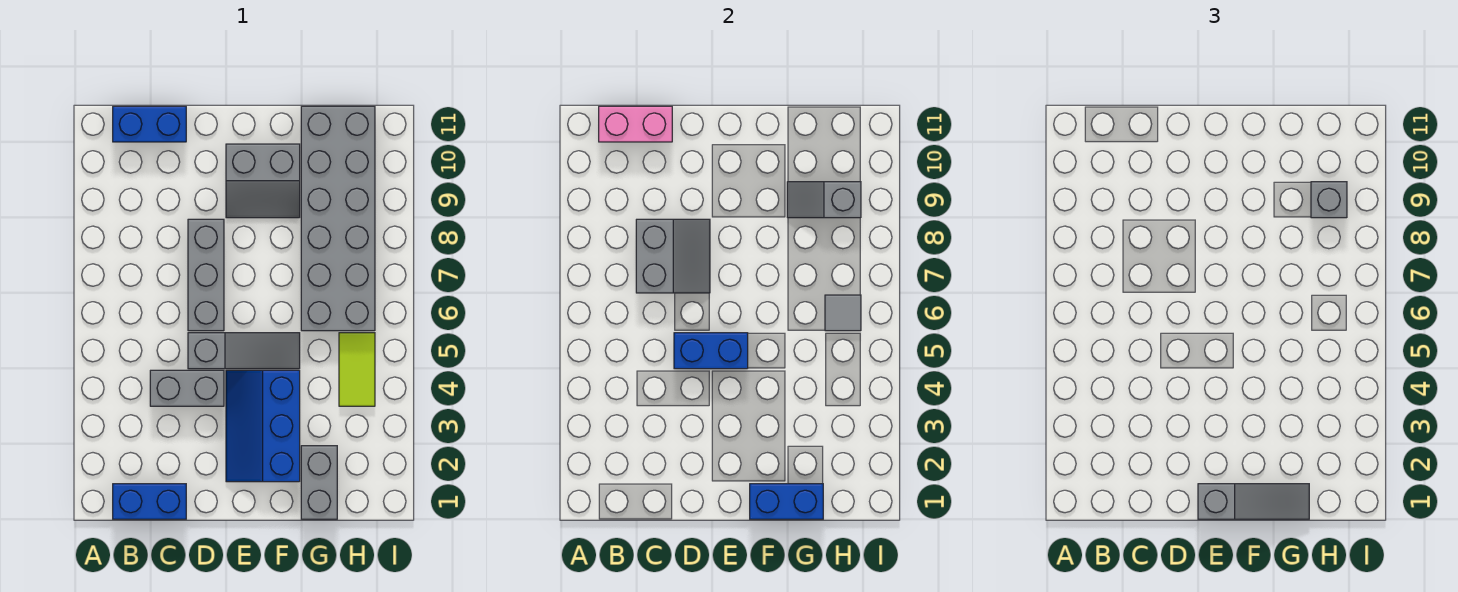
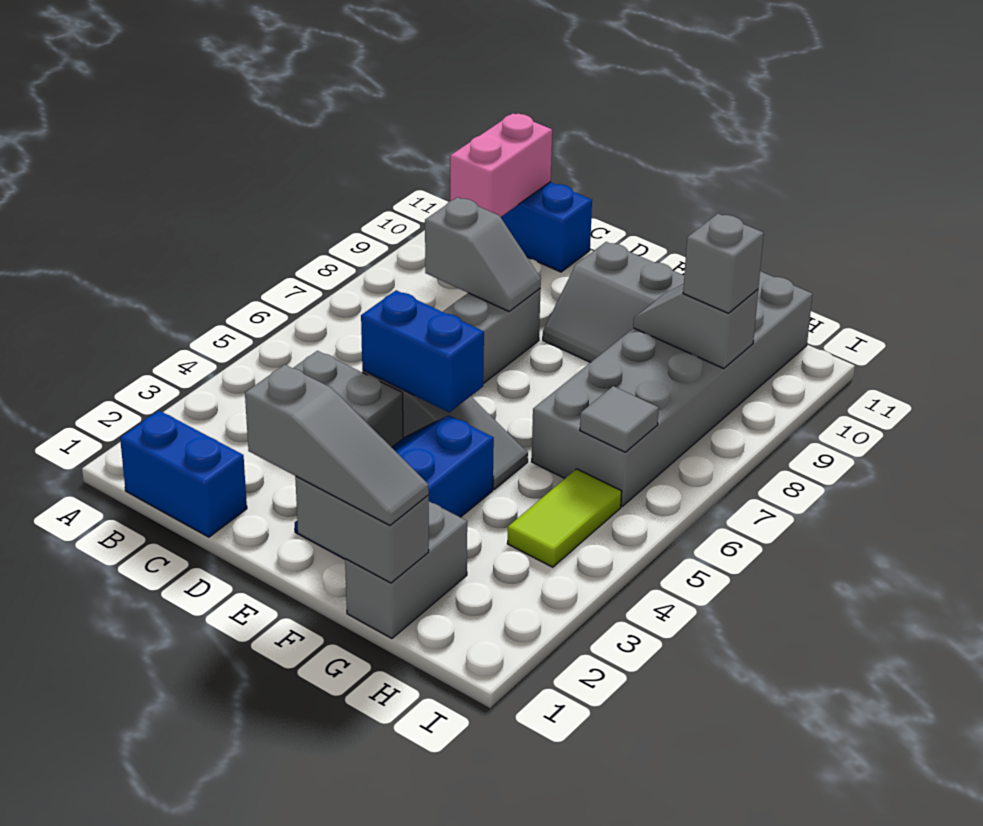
pink brick B11:C11 level 2 -> pink brick B10:B11 level 2
grey slope C7:D8 level 2 top C -> grey slope C8:D8 level 2 top C
blue brick F1:G1 level 2 -> grey brick F1:G1 level 2

